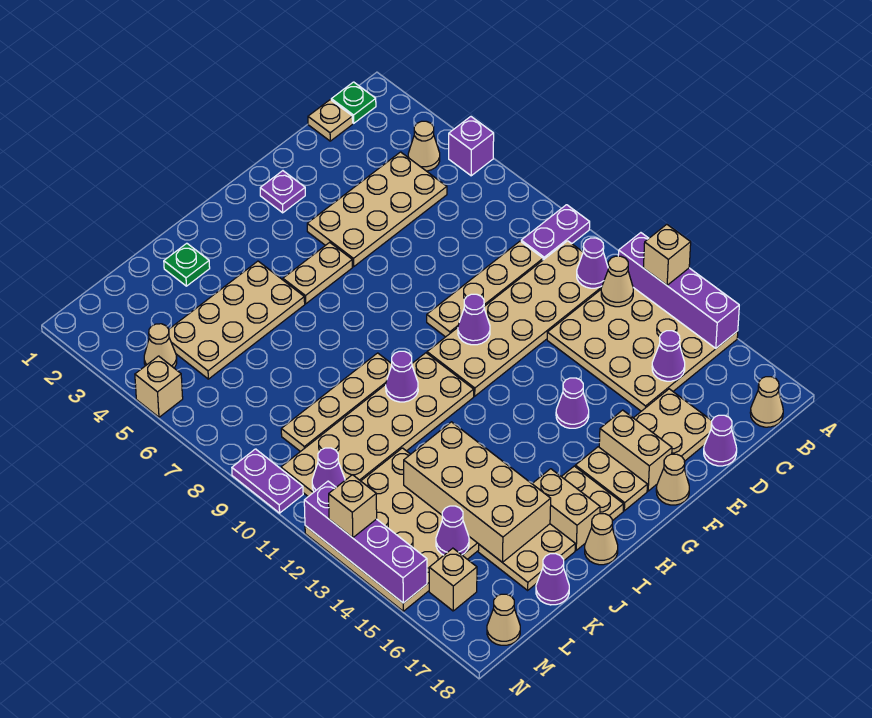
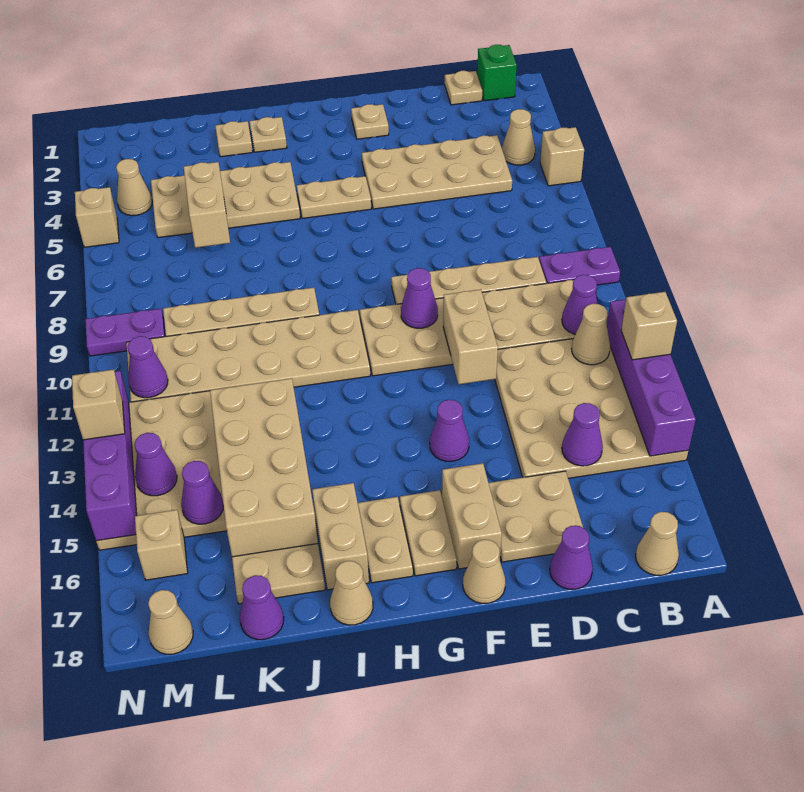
purple brick A5 level 1 -> tan brick A5 level 1
green plate B1 level 1 -> green brick B1 level 1
none -> tan brick E11:E12 level 2
purple plate F2 level 1 -> tan plate F2 level 1
none -> tan plate I2 level 1
purple cone I10 level 2 -> purple cone M14 level 2
green plate J2 level 1 -> tan plate J2 level 1
none -> tan brick K5:K6 level 2
purple plate N9:N10 level 1 -> purple plate M9:N9 level 1

